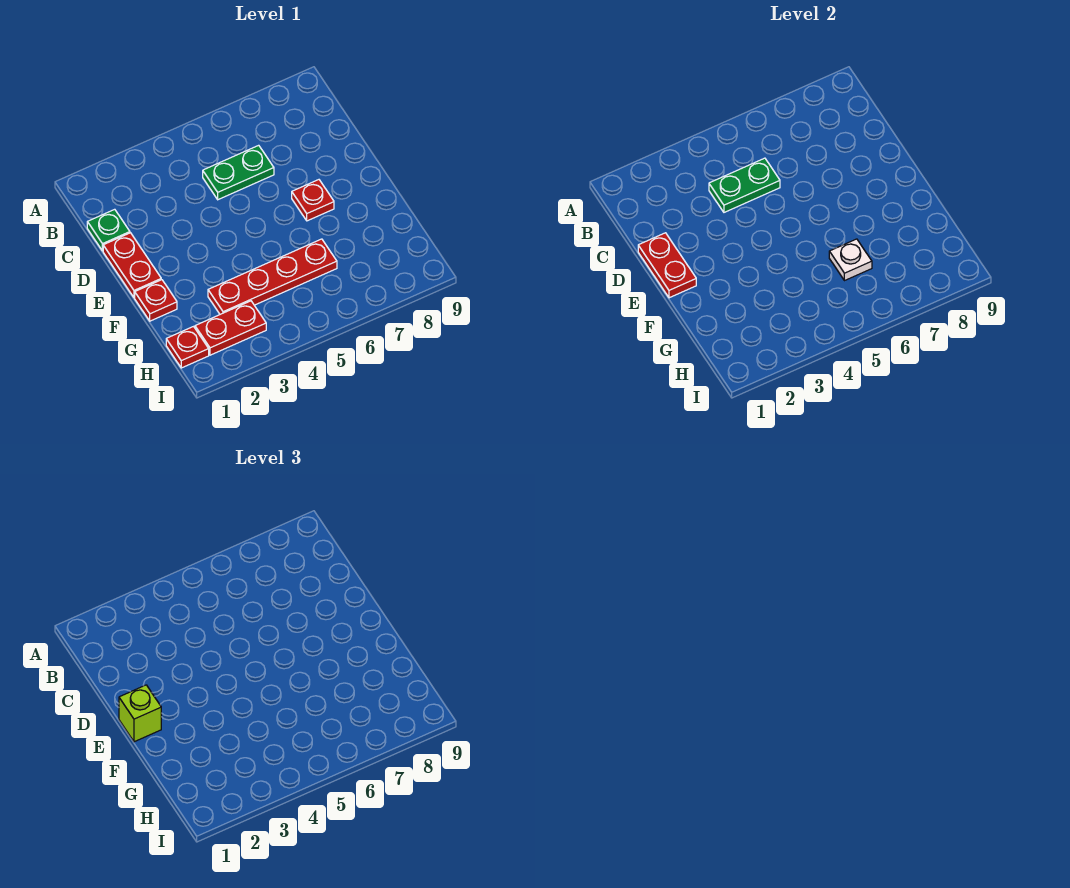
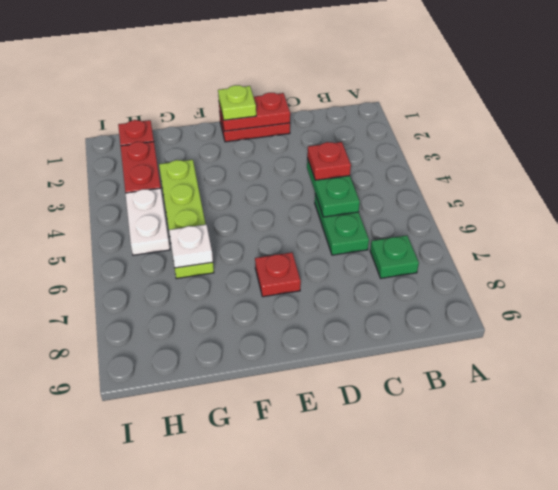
green plate C1 level 1 -> green plate B7 level 1
lime brick E1 level 3 -> lime plate E1 level 3
red plate F1 level 1 -> red plate C4 level 3
red plate G3:G6 level 1 -> lime plate G3:G6 level 1
none -> white plate H4:H5 level 1

